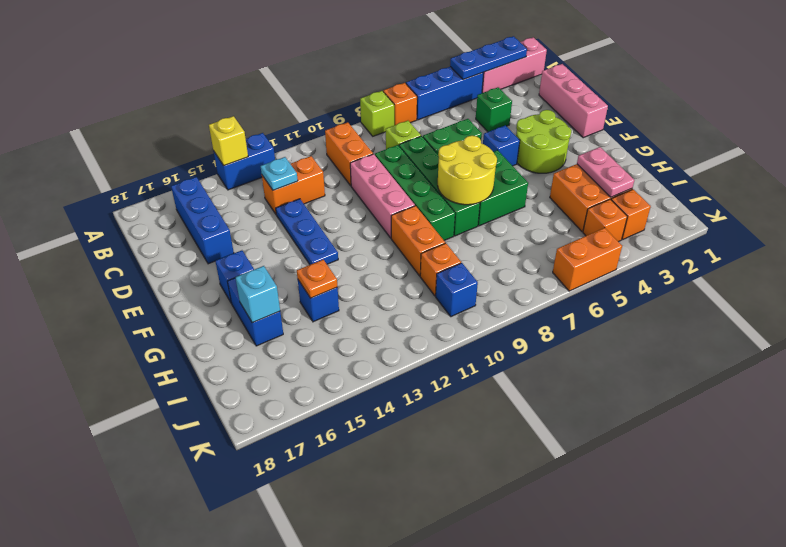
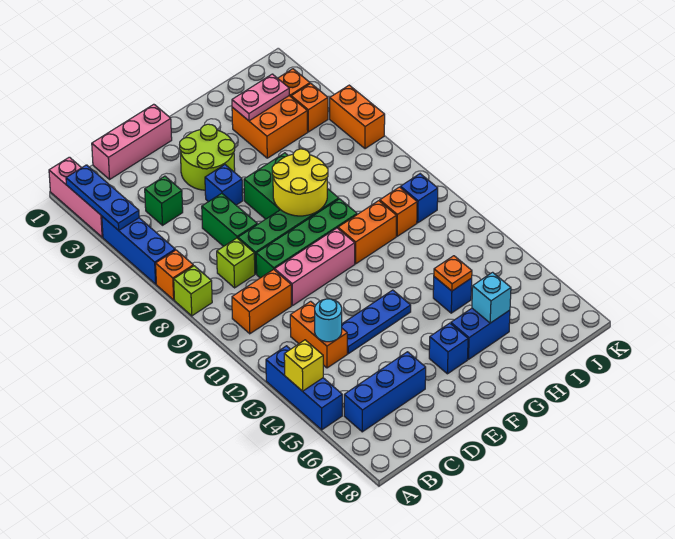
blue brick A13:A14 level 1 -> blue brick A13:A15 level 1
cyan plate C13 level 2 -> cyan round brick C13 level 2

